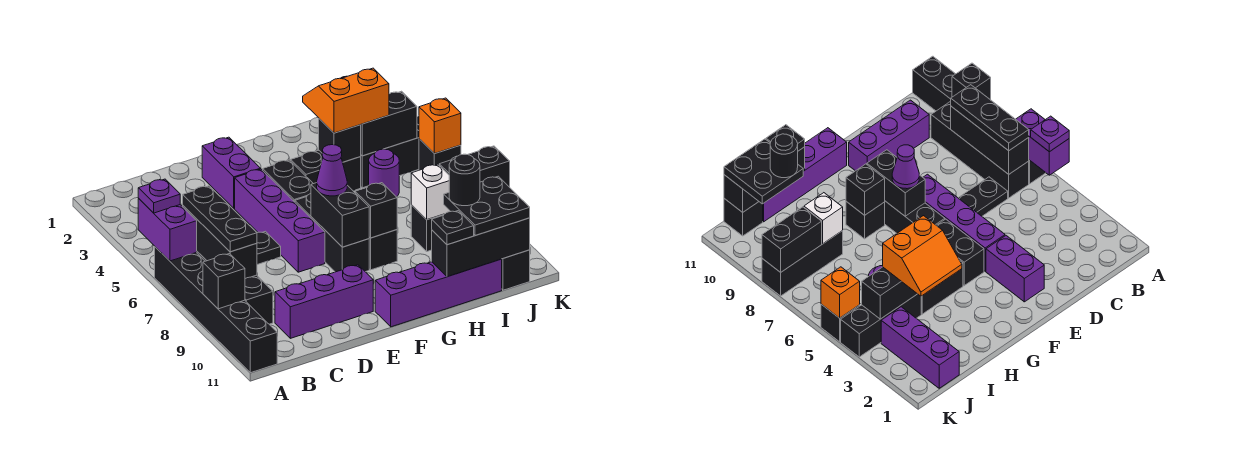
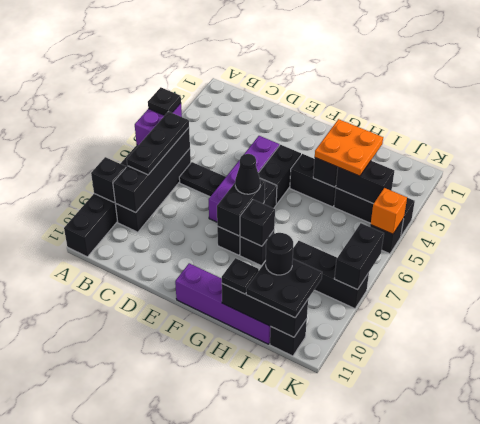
purple plate A5 level 3 -> black plate A5 level 3
black brick B6:B8 level 2 -> black brick B6:B9 level 2
purple brick C10:E10 level 1 -> none
purple brick E2:E3 level 1 -> none
purple cone F7 level 3 -> black cone F7 level 3
orange slope H3:I4 level 3 top 4 -> orange plate H3:I4 level 3
purple round brick I5 level 1 -> none
white brick I8 level 2 -> none
purple brick J1:J3 level 1 -> none
black brick J8:K8 level 2 -> black brick K7:K8 level 2

